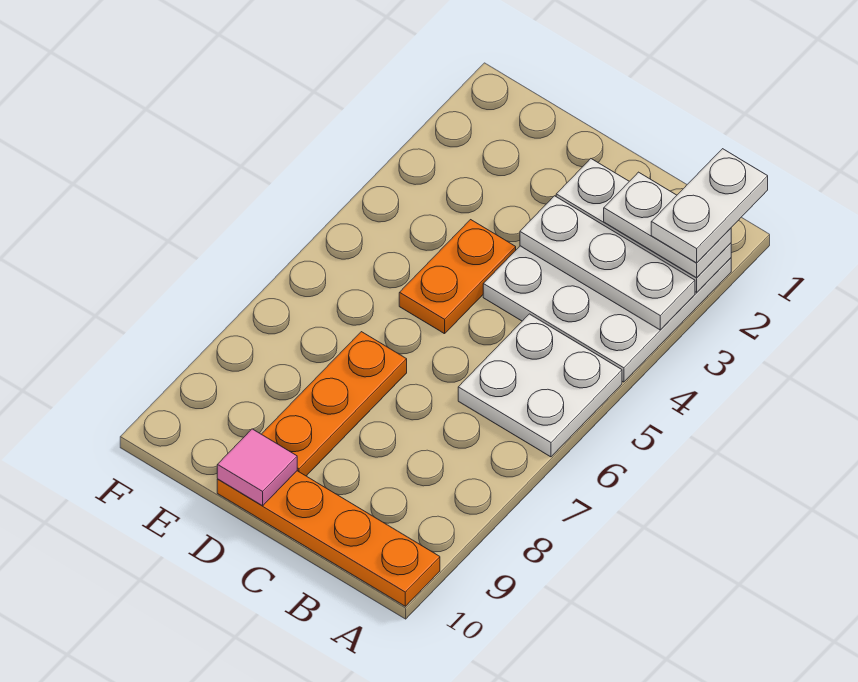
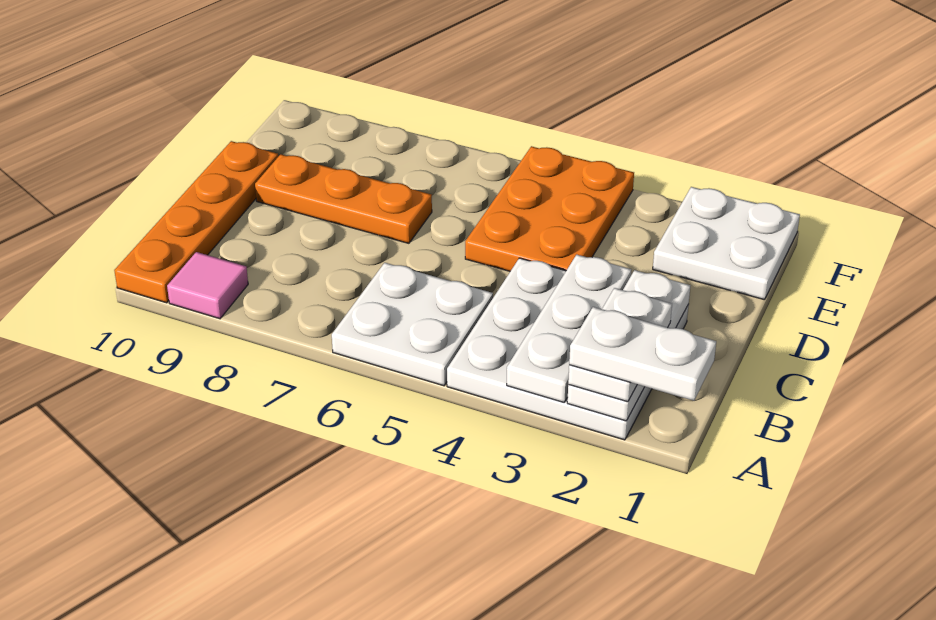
orange plate D4:D5 level 1 -> orange plate D4:F5 level 1
pink tile D10 level 2 -> pink tile A9 level 1
none -> white plate E1:F2 level 1

